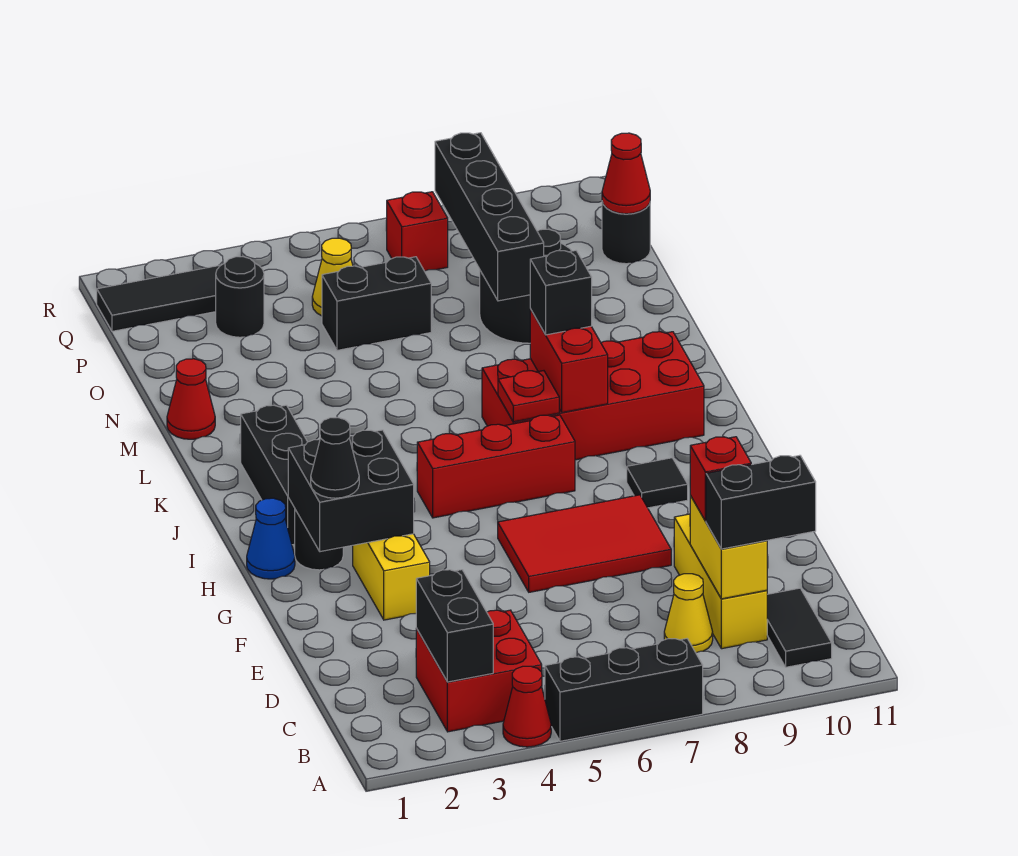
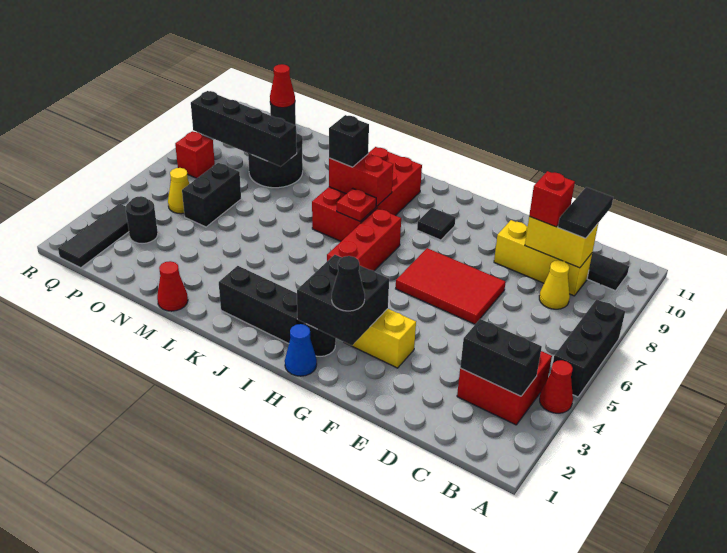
black brick C9:C10 level 3 -> black tile C9:C10 level 3
red tile F6:G8 level 1 -> red tile E6:G7 level 1

